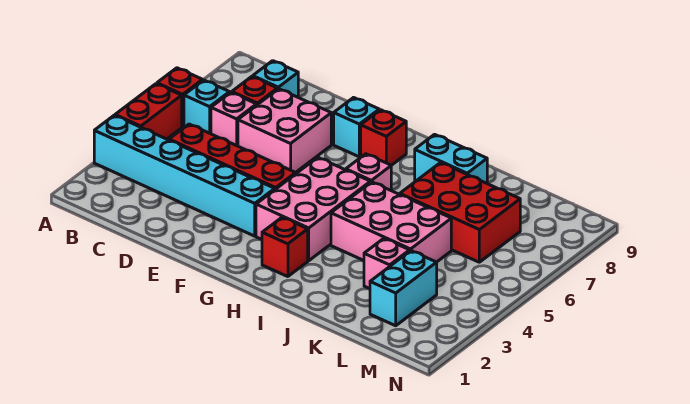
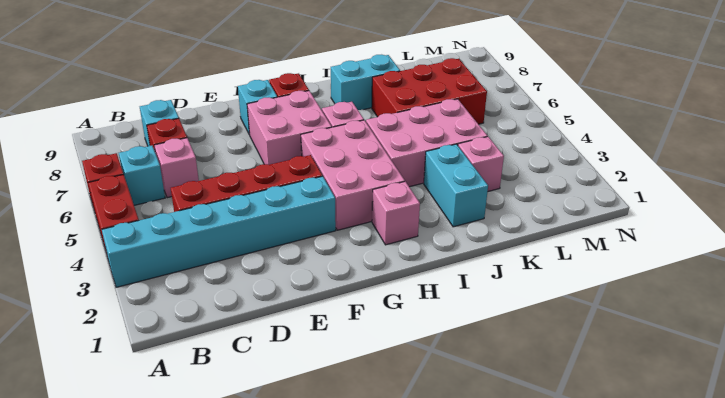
pink brick D6:E7 level 1 -> pink brick F6:G7 level 1
red brick H2 level 1 -> pink brick H2 level 1
cyan brick L2:L3 level 1 -> cyan brick J2:J3 level 1

